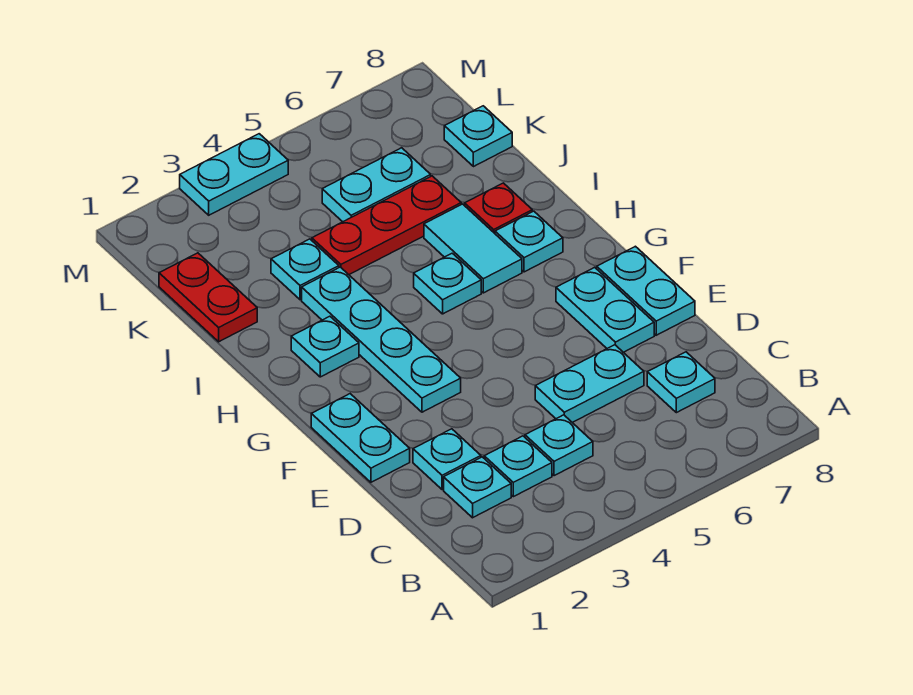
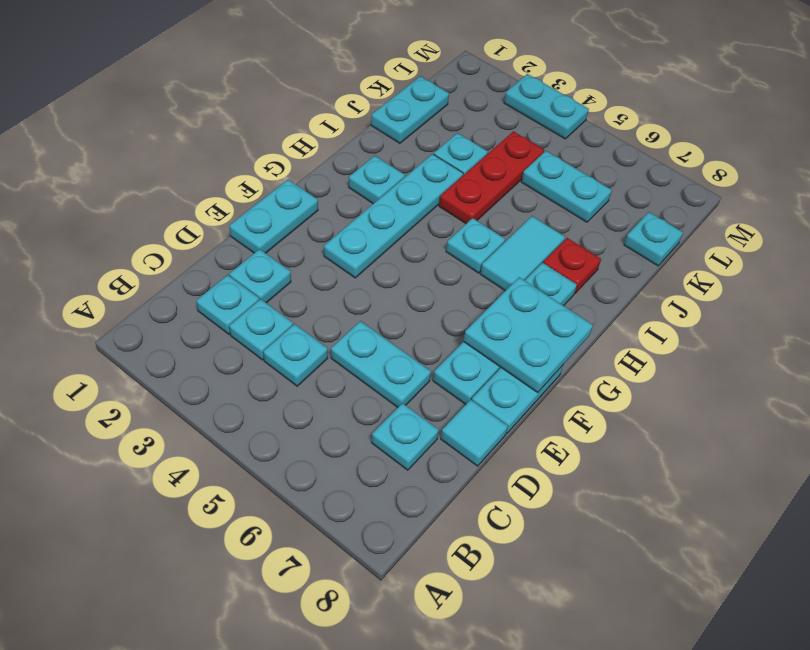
none -> cyan tile D8 level 1
none -> cyan plate F7:G8 level 2
red plate J1:K1 level 1 -> cyan plate J1:K1 level 1
red plate J4:J6 level 1 -> red plate I4:K4 level 1

